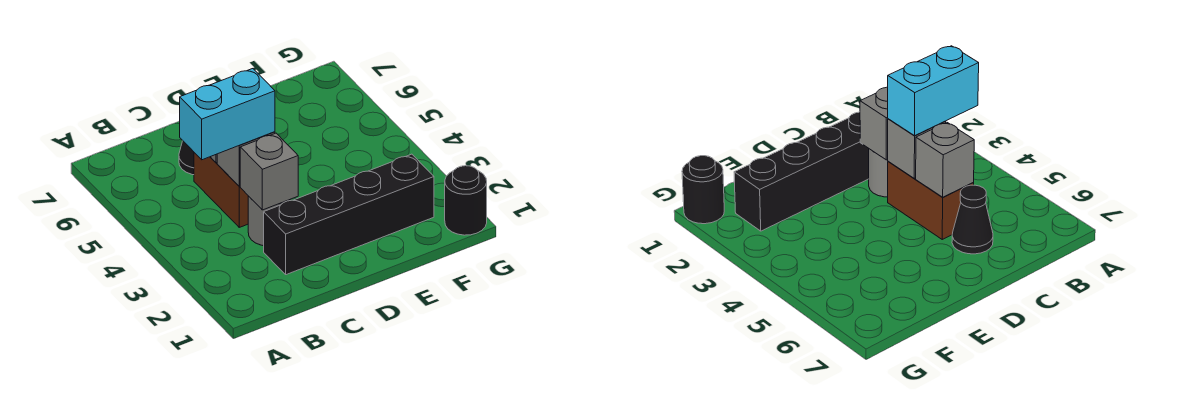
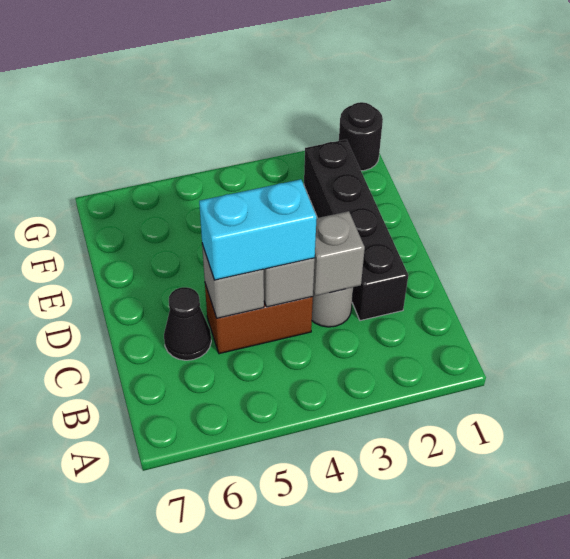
cyan brick B4:C4 level 3 -> cyan brick C4:C5 level 3

